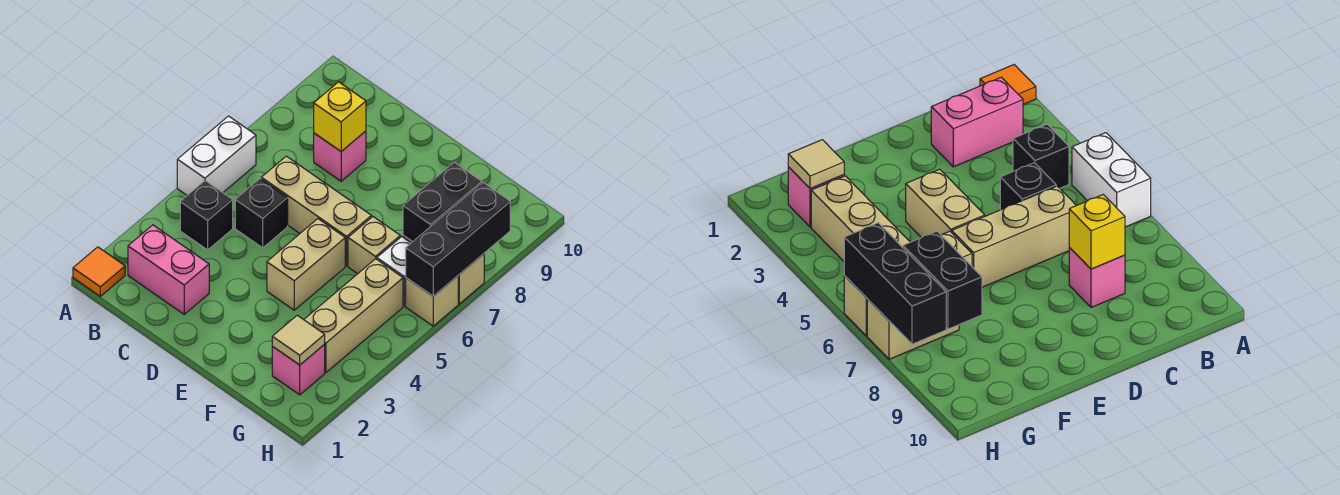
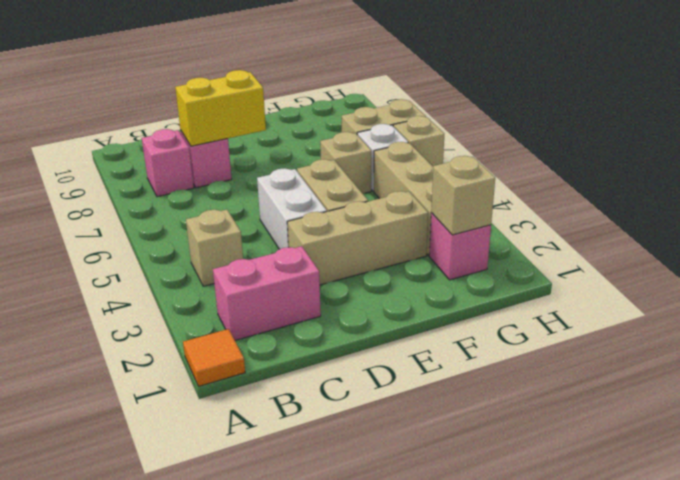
white brick A5:A6 level 1 -> white brick D4:D5 level 1
black brick B4 level 1 -> tan brick B4 level 1
none -> pink brick B8 level 1
black brick C5 level 1 -> none
tan brick C6:E6 level 1 -> tan brick D3:F3 level 1
yellow brick C8 level 2 -> yellow brick C8:D8 level 2
tan tile G2 level 2 -> tan brick G2 level 2
black brick G7:G8 level 2 -> none
black brick H6:H8 level 2 -> none

